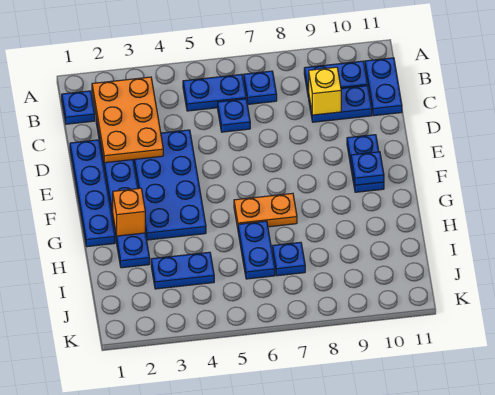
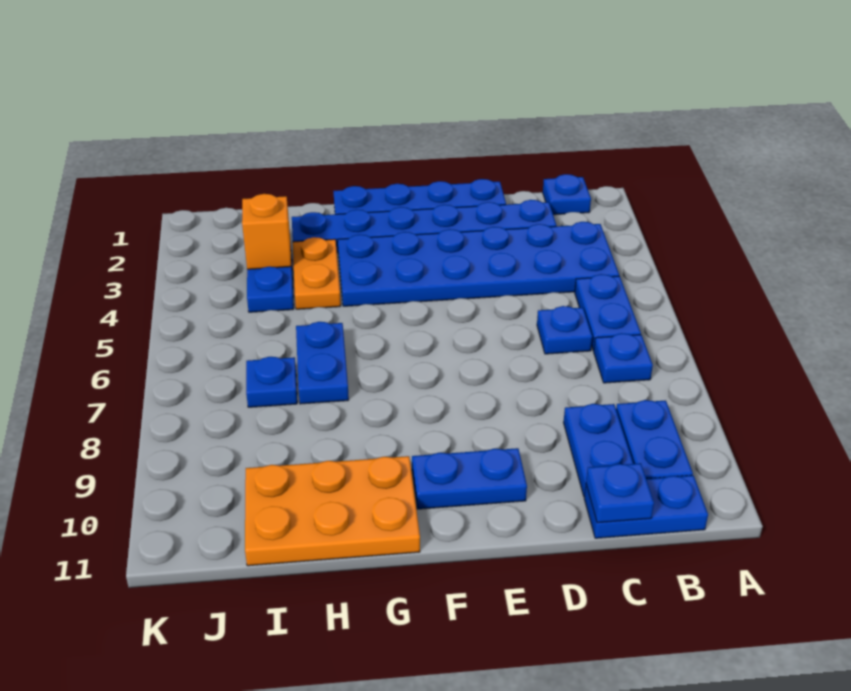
orange plate B2:D3 level 2 -> orange plate G10:I11 level 1
yellow brick C9 level 2 -> none
blue plate D3:G4 level 1 -> blue plate B3:G4 level 1
blue plate F10 level 2 -> blue plate C11 level 2
orange brick G2 level 2 -> orange brick I3 level 2
orange plate G6:G7 level 1 -> orange plate H3:H4 level 1
blue plate H6:I6 level 1 -> blue plate H6:H7 level 1

